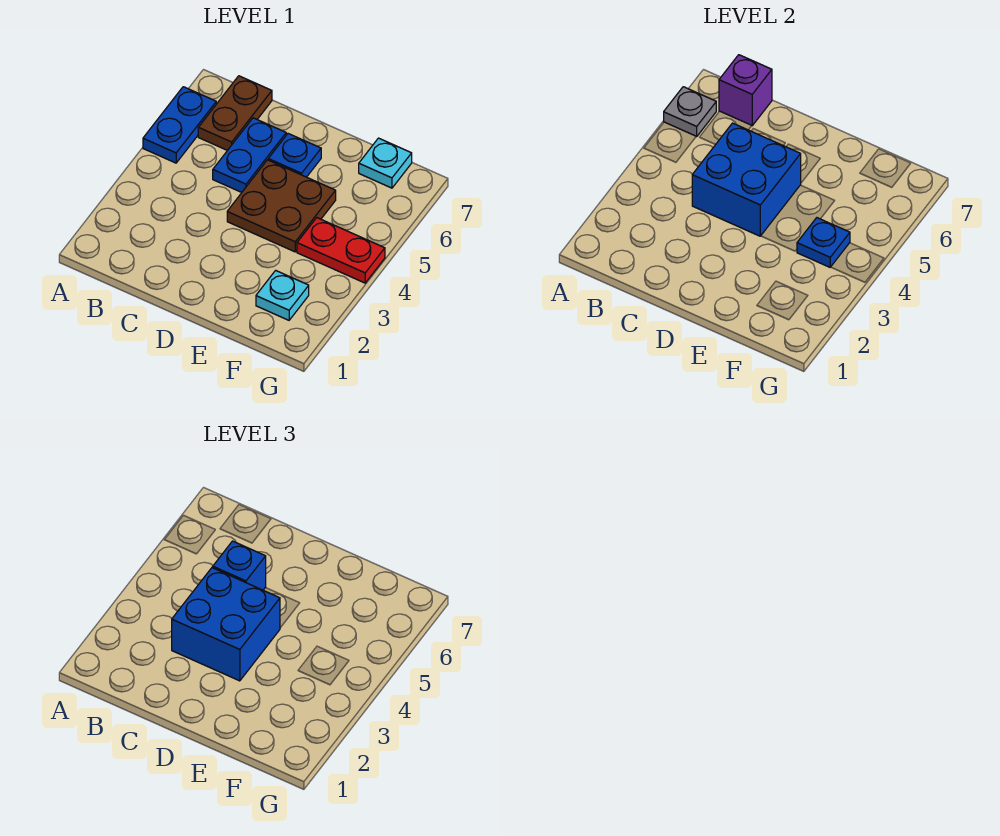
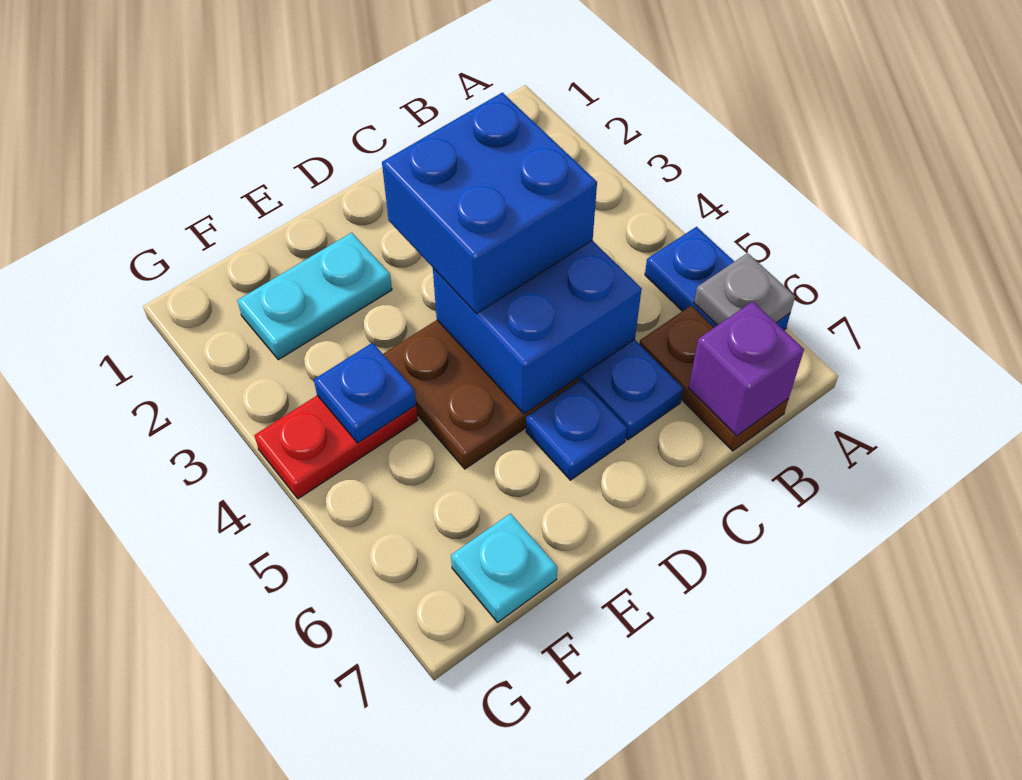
blue brick C5 level 3 -> none
cyan plate F2 level 1 -> cyan plate E2:F2 level 1

